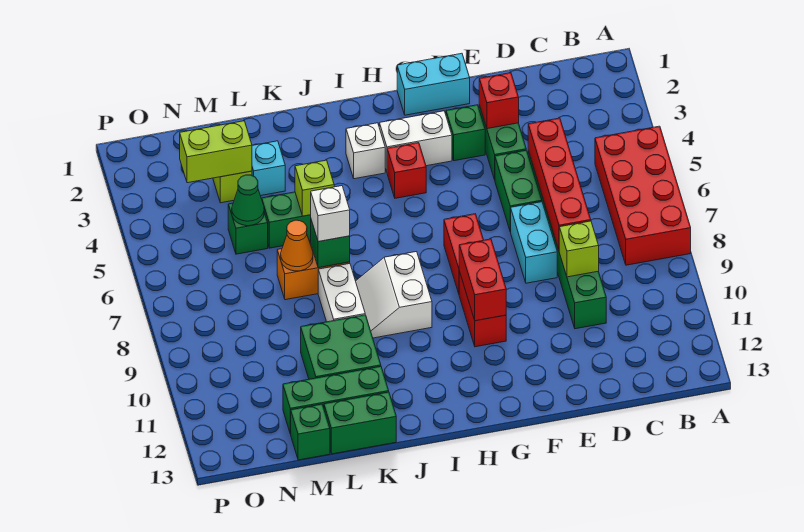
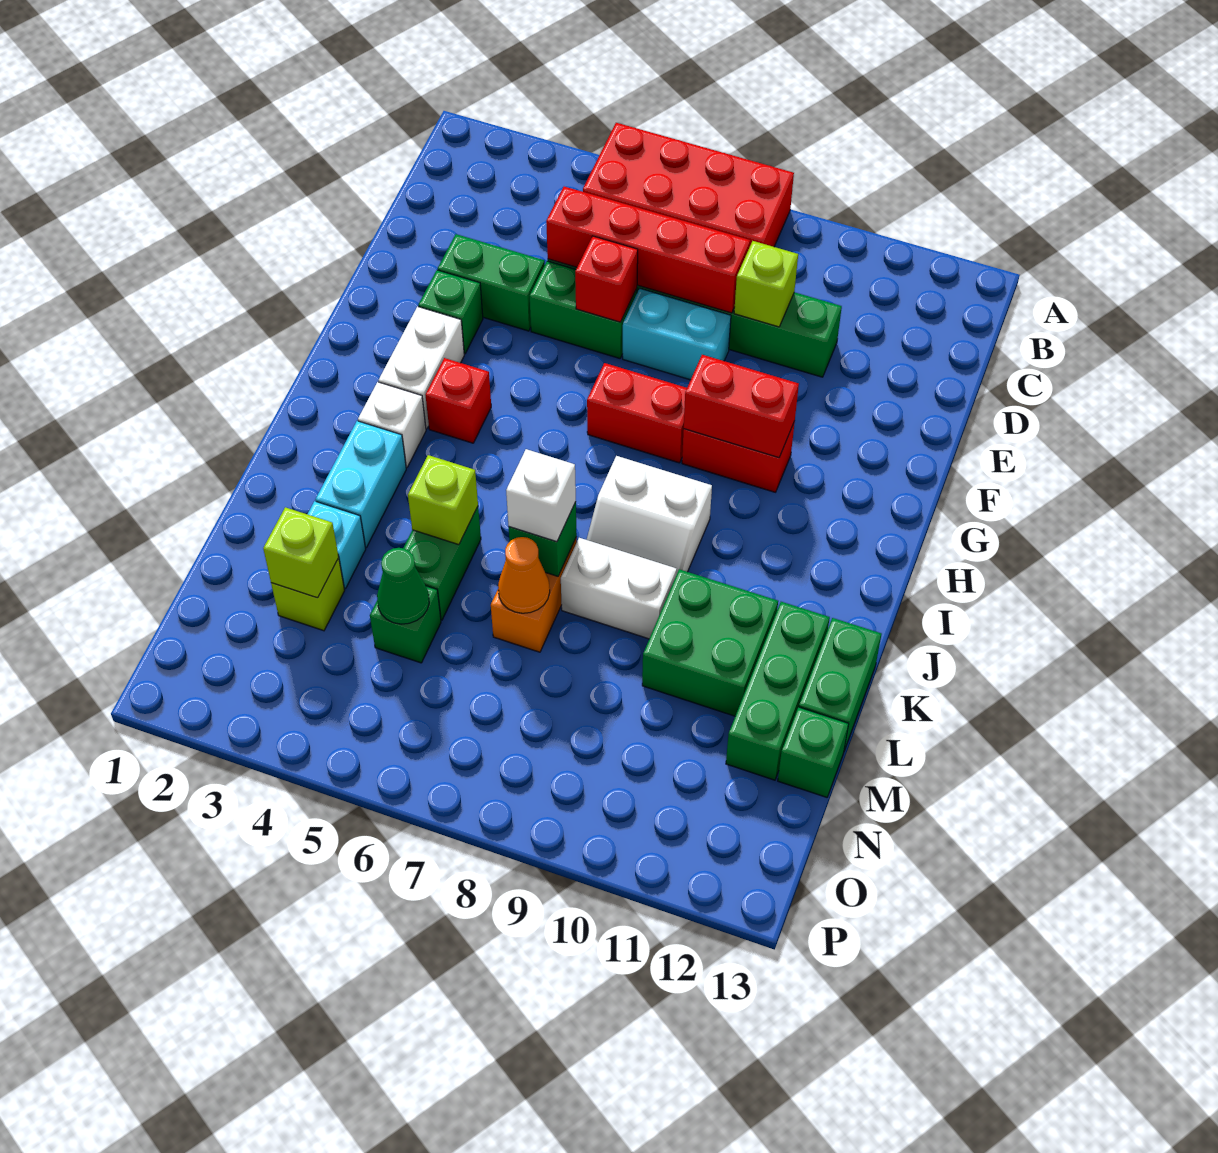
red brick E3 level 2 -> red brick E6 level 2
cyan brick F1:G1 level 1 -> cyan brick J3:K3 level 1
lime brick M3:N3 level 2 -> lime brick M3 level 2

